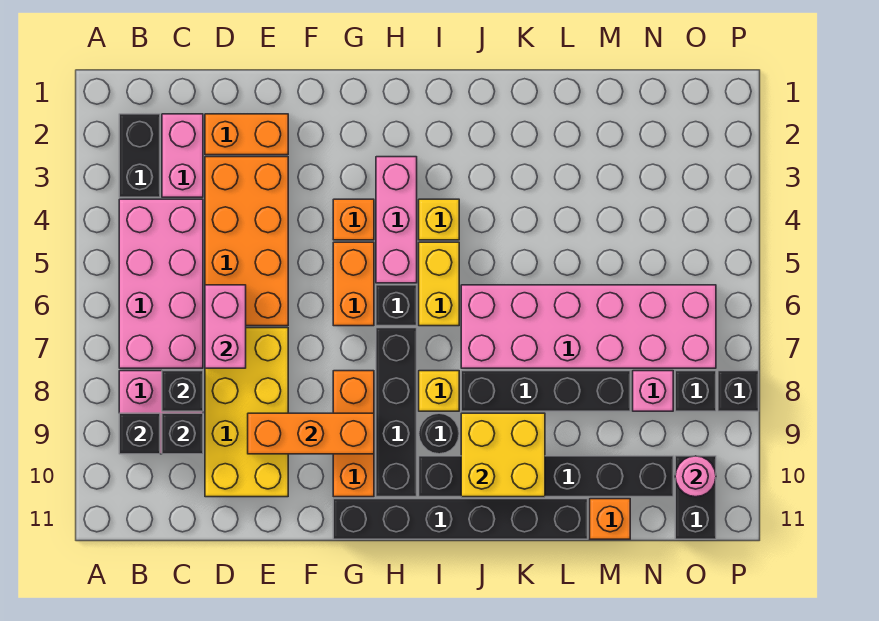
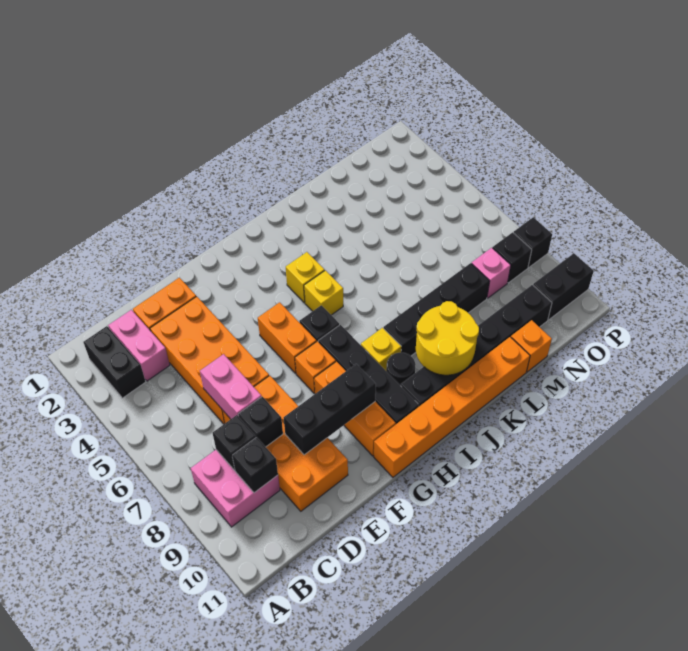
pink brick B4:C7 level 1 -> none
black brick B9 level 2 -> black brick D8 level 2
yellow brick D7:E10 level 1 -> orange brick D7:E10 level 1
orange brick E9:G9 level 2 -> black brick E9:G9 level 2
orange brick G4 level 1 -> orange brick G7 level 1
black brick G11:L11 level 1 -> orange brick G11:L11 level 1
pink brick H3:H5 level 1 -> none
yellow brick I5:I6 level 1 -> yellow brick I5 level 1
pink brick J6:O7 level 1 -> none
yellow brick J9:K10 level 2 -> yellow round brick J9:K10 level 2
black brick O10:O11 level 1 -> black brick O10:P10 level 1
pink round brick O10 level 2 -> none

